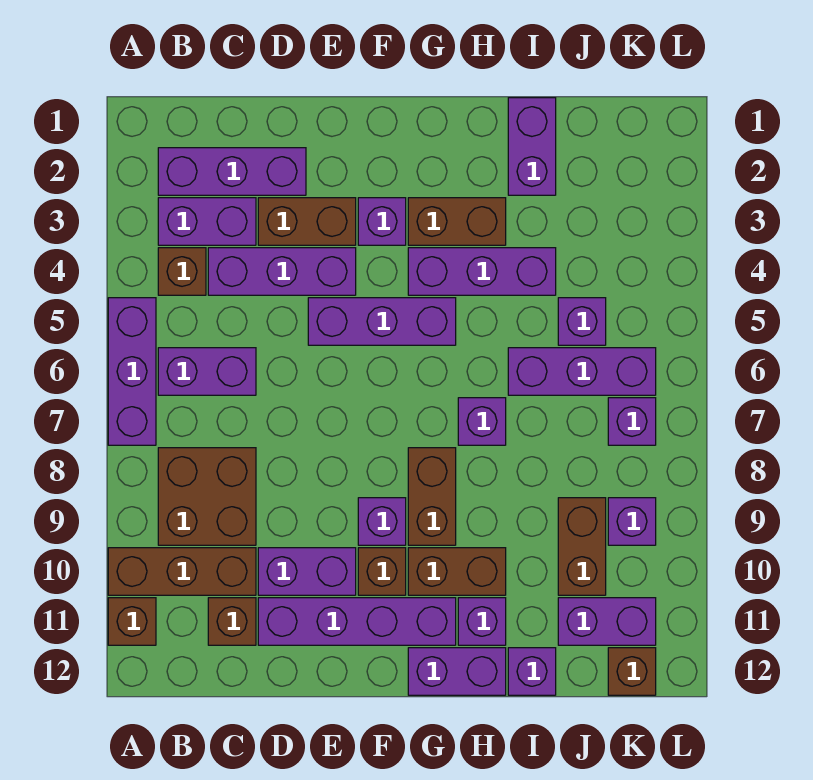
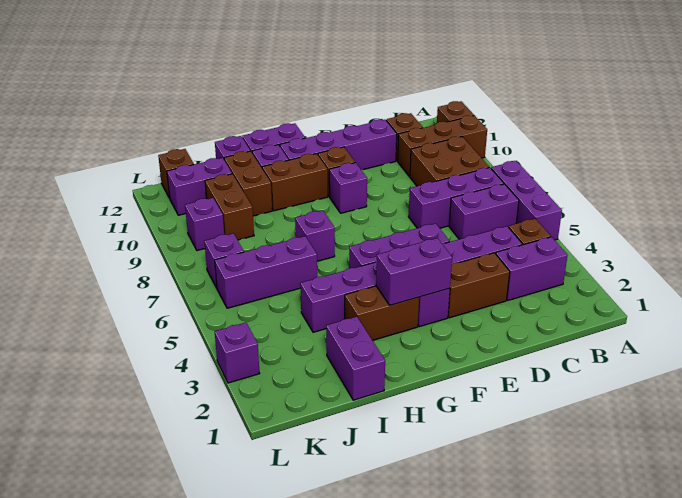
purple brick B2:D2 level 1 -> purple brick B7:D7 level 1
purple brick D10:E10 level 1 -> purple brick F3:G3 level 2
brown brick G8:G9 level 1 -> brown brick I10:I11 level 1
purple brick J5 level 1 -> purple brick L3 level 1

